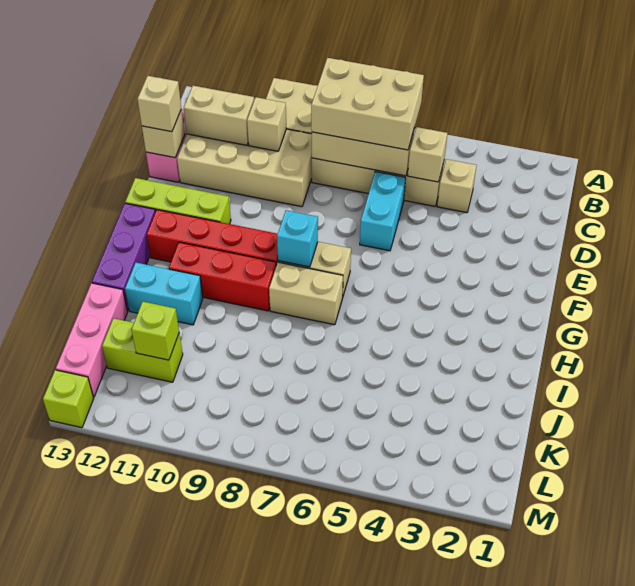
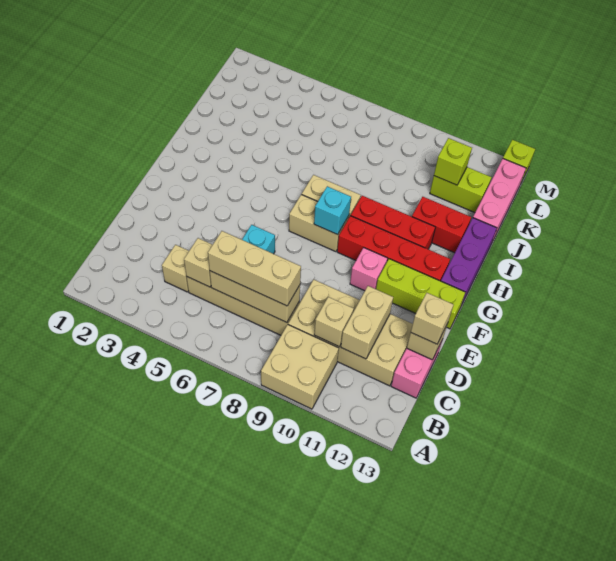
tan brick B6:C8 level 3 -> tan brick C6:C8 level 3
tan brick C11:C12 level 2 -> tan brick C11:D11 level 2
none -> pink brick F10 level 1
cyan brick I11:I12 level 1 -> red brick I11:I12 level 1

